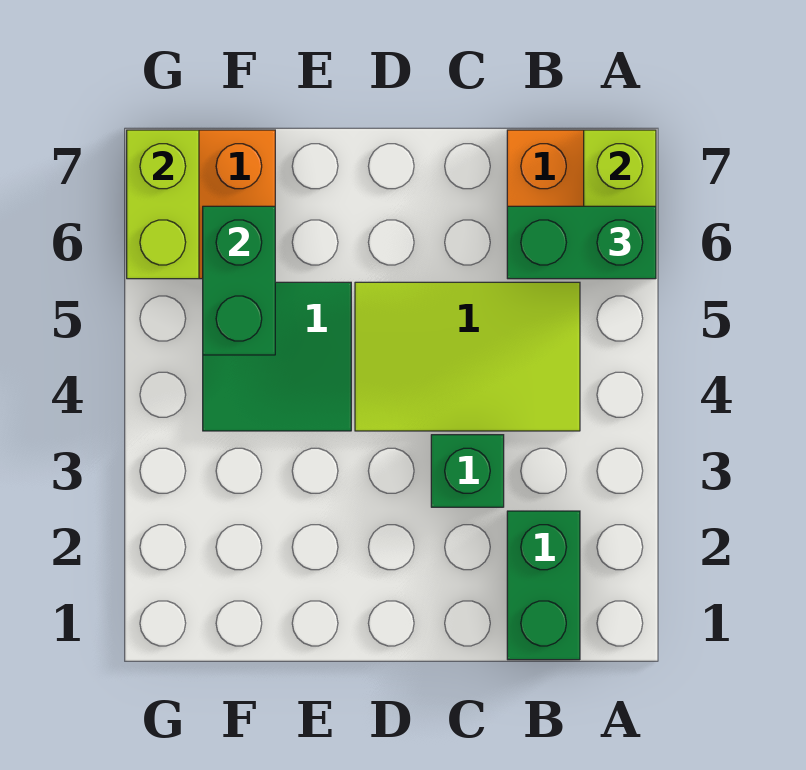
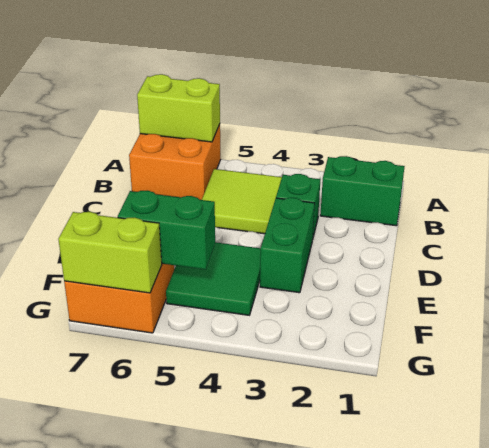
green brick A6:B6 level 3 -> green brick D3:E3 level 1
lime tile B4:D5 level 1 -> lime tile B4:C5 level 1

